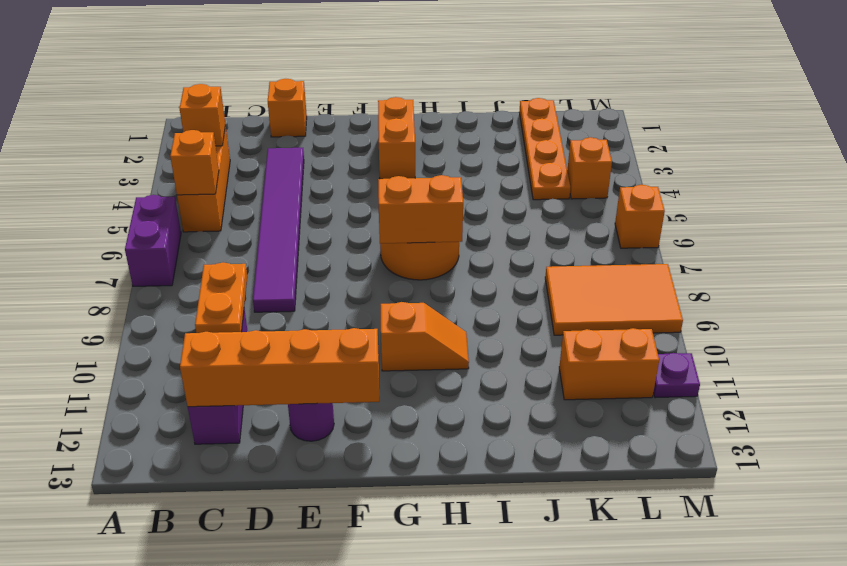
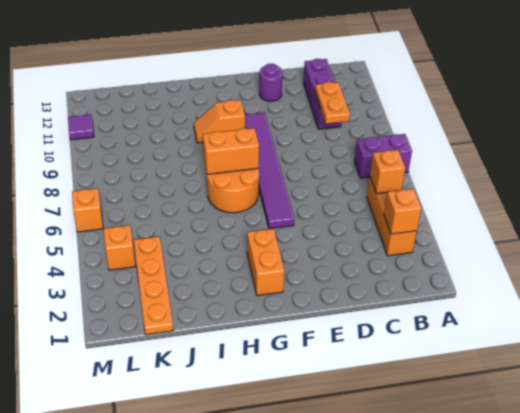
purple brick A6:A7 level 1 -> purple brick A7:B7 level 1
orange brick C12:F12 level 2 -> none
orange brick D1 level 1 -> none
purple tile D3:D8 level 1 -> purple tile F5:F10 level 1
orange tile K8:M9 level 1 -> none
orange brick K11:L11 level 1 -> none
purple plate M11 level 1 -> purple tile M11 level 1

